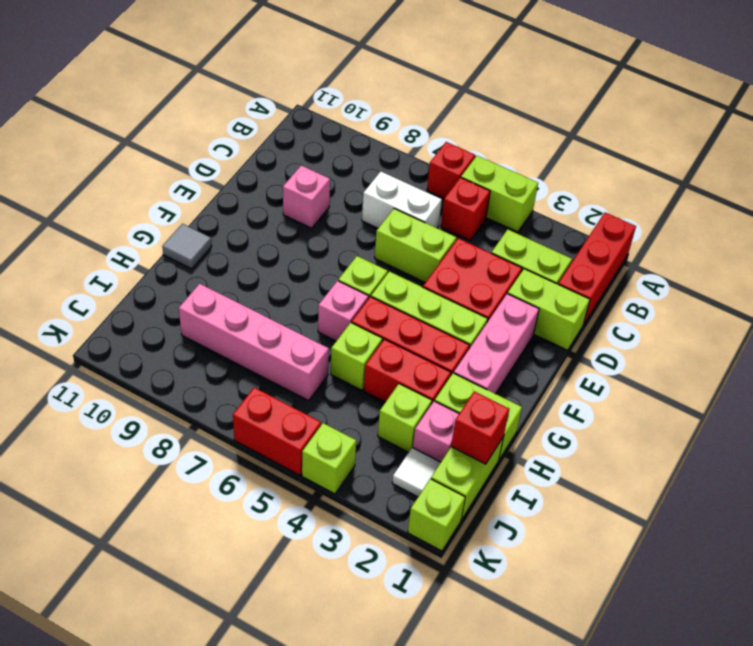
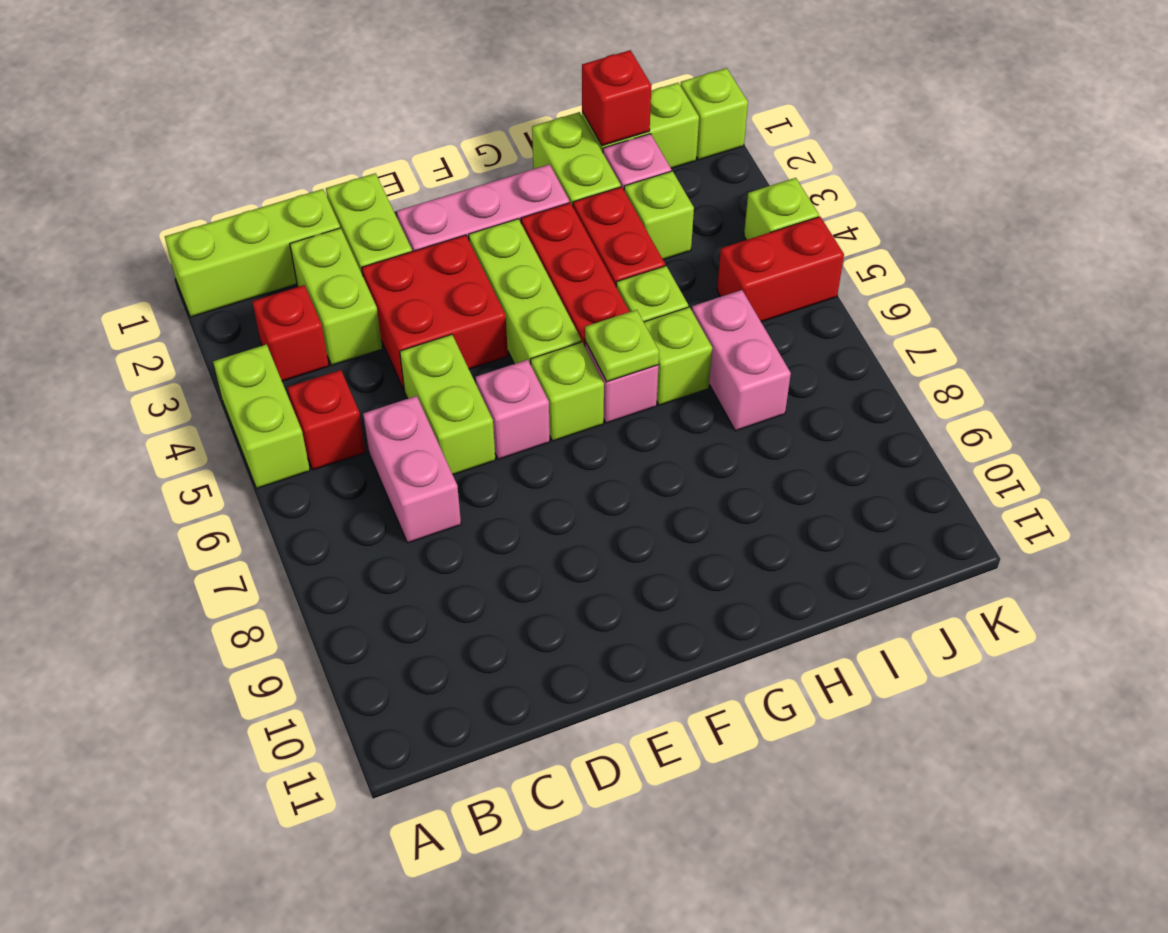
red brick A1:C1 level 1 -> lime brick A1:C1 level 1
red brick A6 level 1 -> red brick B3 level 1
white brick C6:C7 level 1 -> pink brick C6:C7 level 1
pink brick D9 level 1 -> pink brick E6 level 1
none -> lime plate G6 level 2
grey tile G11 level 1 -> none
none -> lime brick H6 level 1
pink brick I6:I9 level 1 -> pink brick I6:I7 level 1
white tile J2 level 1 -> none
red brick K5:K6 level 1 -> red brick J5:K5 level 1

